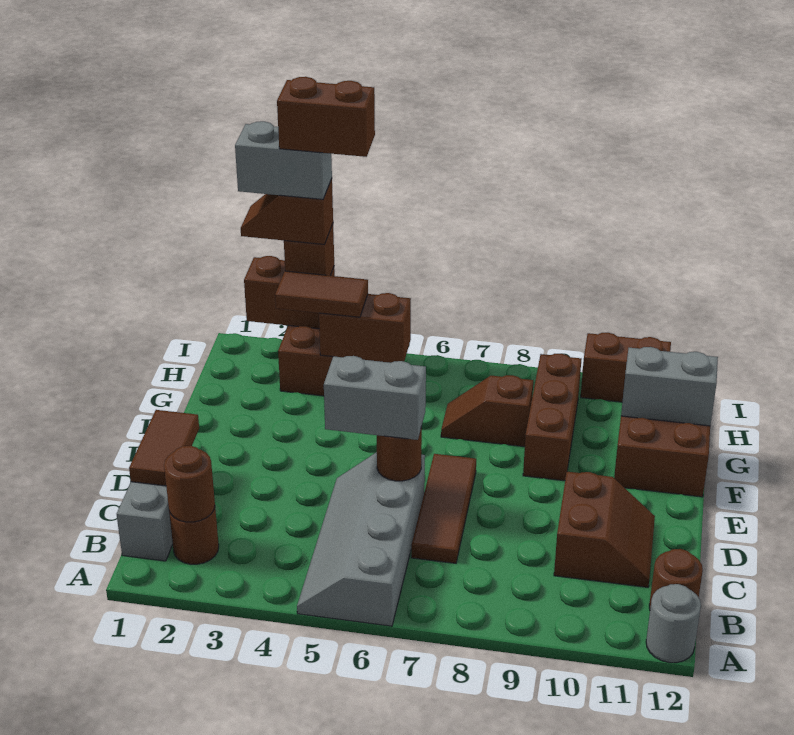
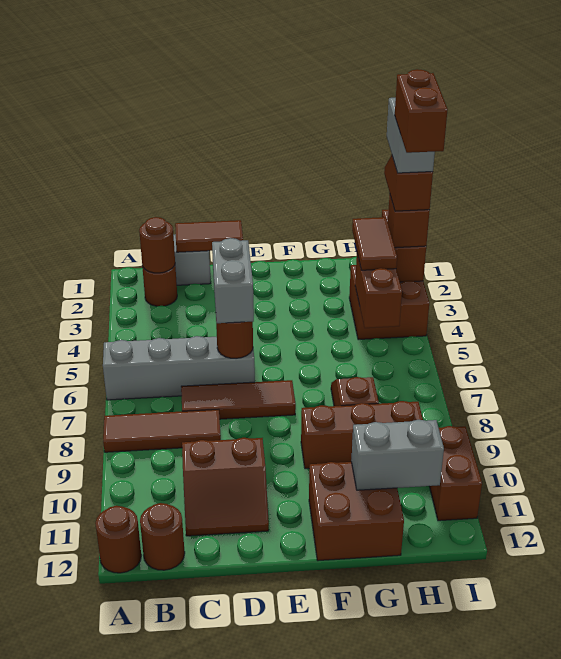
none -> brown tile A8:C8 level 1
grey round brick A12 level 1 -> brown round brick A12 level 1
grey brick G11:G12 level 2 -> grey brick G11:H11 level 2

